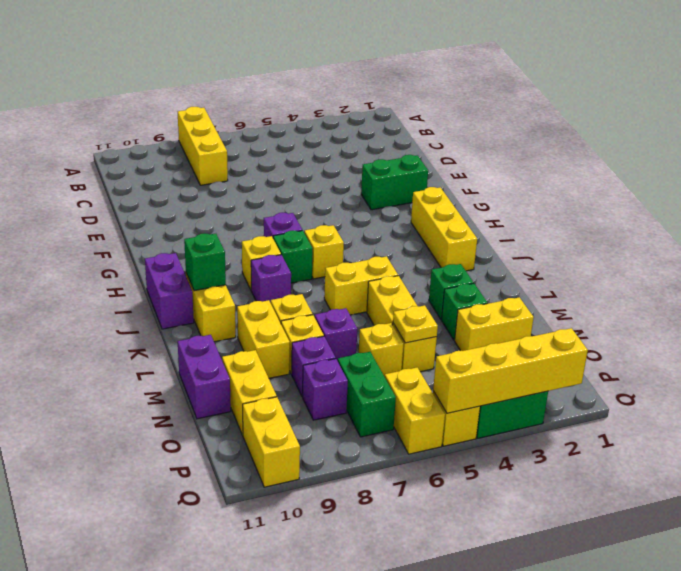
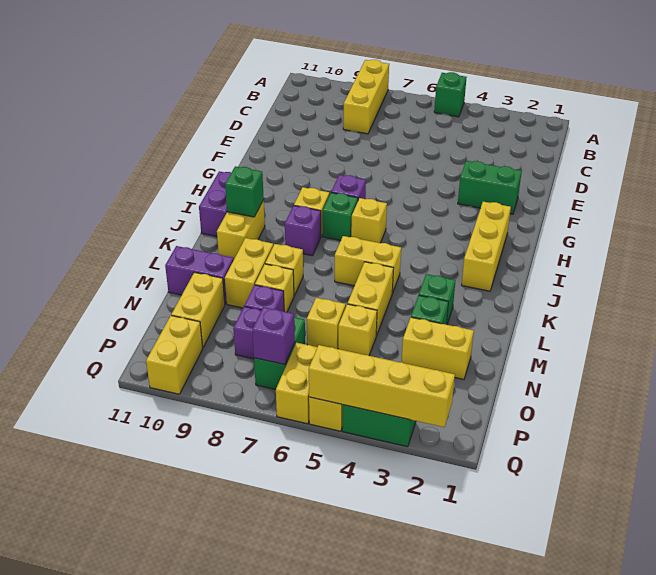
none -> green brick A5 level 1
purple brick M7 level 1 -> purple brick P7 level 2
purple brick M11:N11 level 1 -> purple brick M10:M11 level 1
yellow plate N5 level 2 -> none

